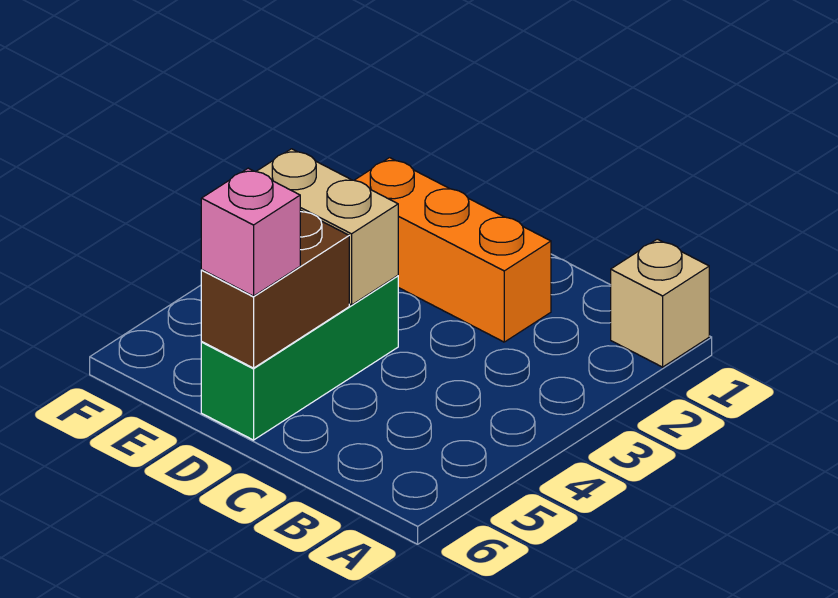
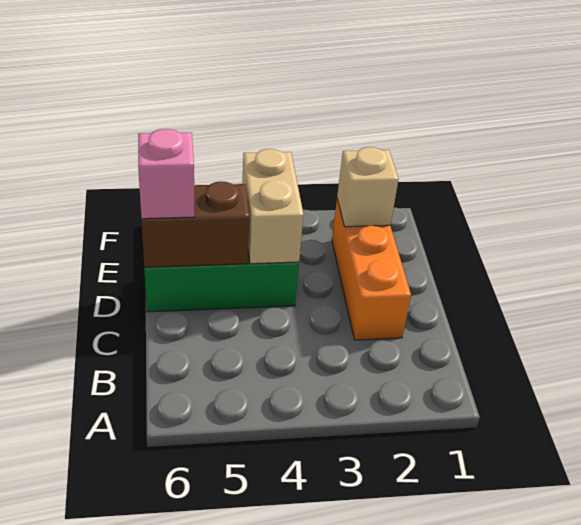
tan brick A1 level 1 -> tan brick E2 level 2

